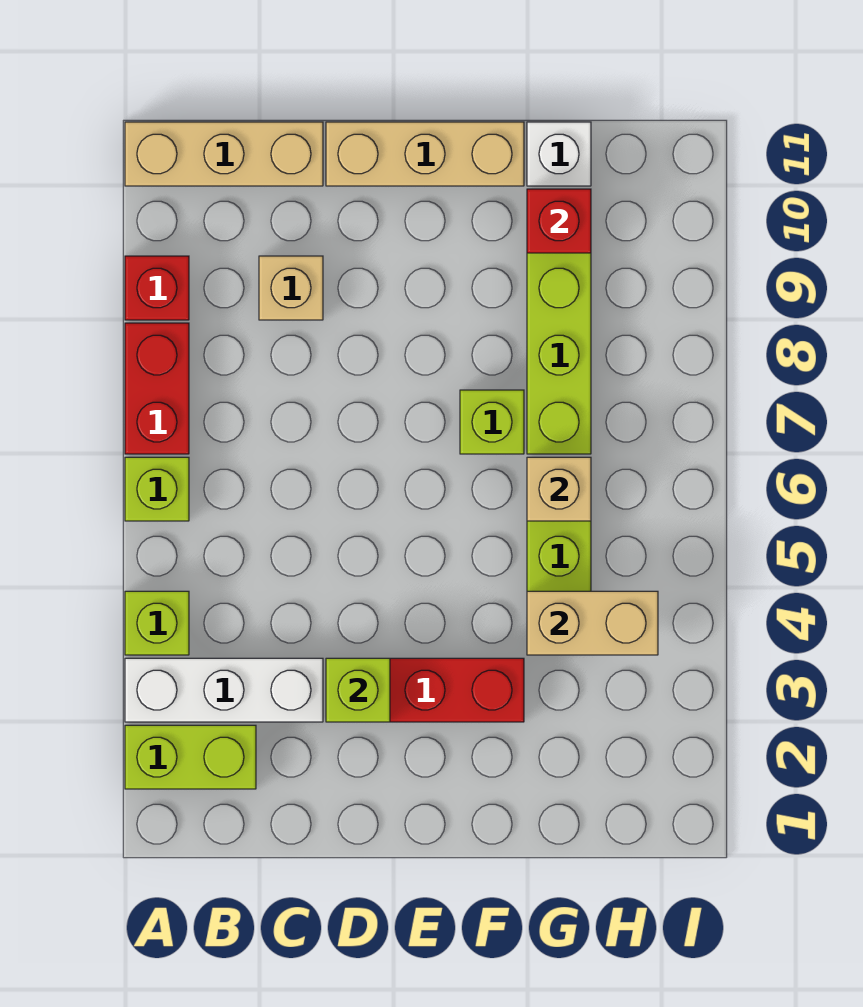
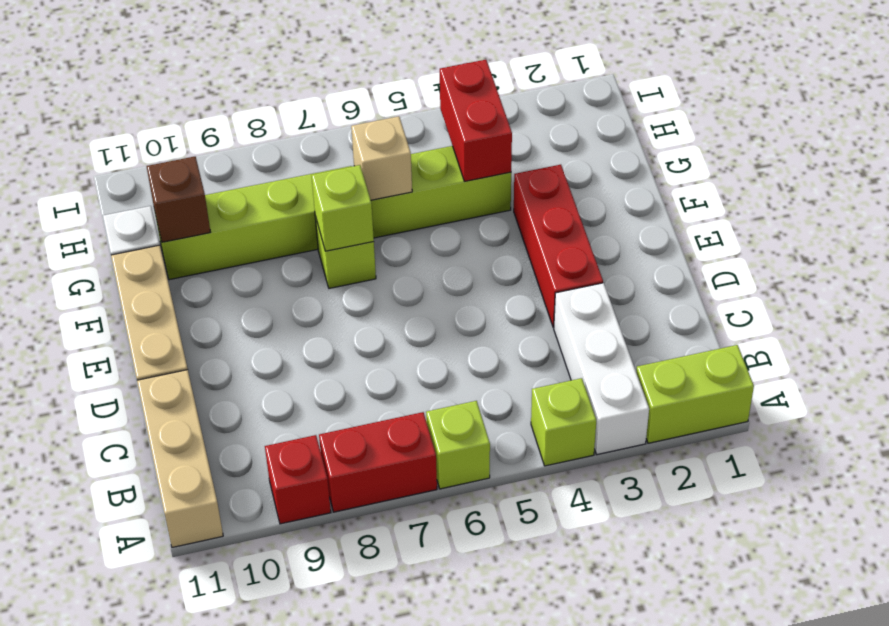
lime brick A2:B2 level 1 -> lime brick A1:A2 level 1
tan brick C9 level 1 -> none
lime brick D3 level 2 -> lime brick F7 level 2
tan brick G4:H4 level 2 -> red brick G4:H4 level 2
red brick G10 level 2 -> brown brick G10 level 2

